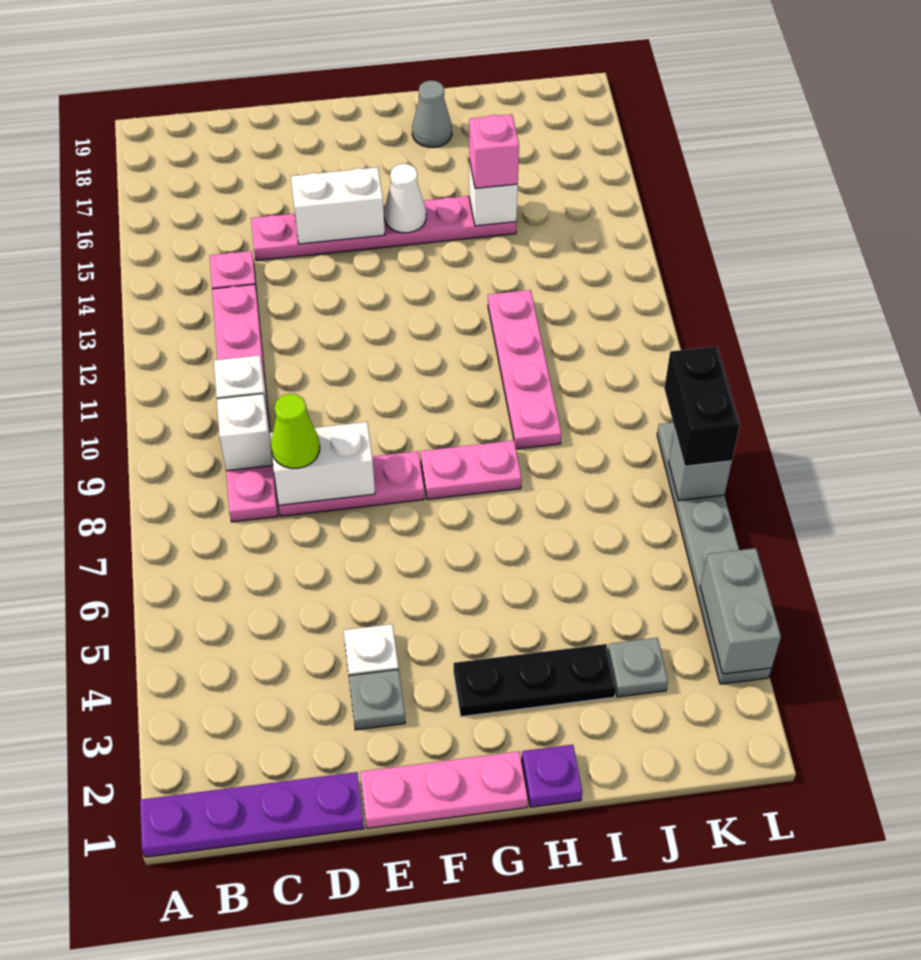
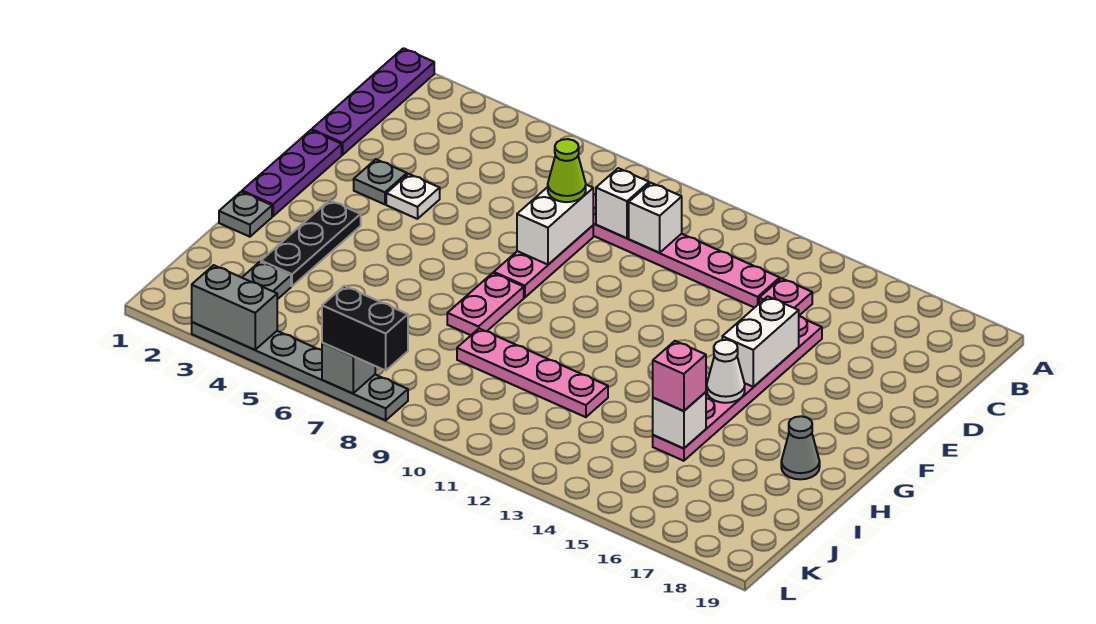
pink plate E1:G1 level 1 -> purple plate E1:G1 level 1
purple plate H1 level 1 -> grey plate H1 level 1

